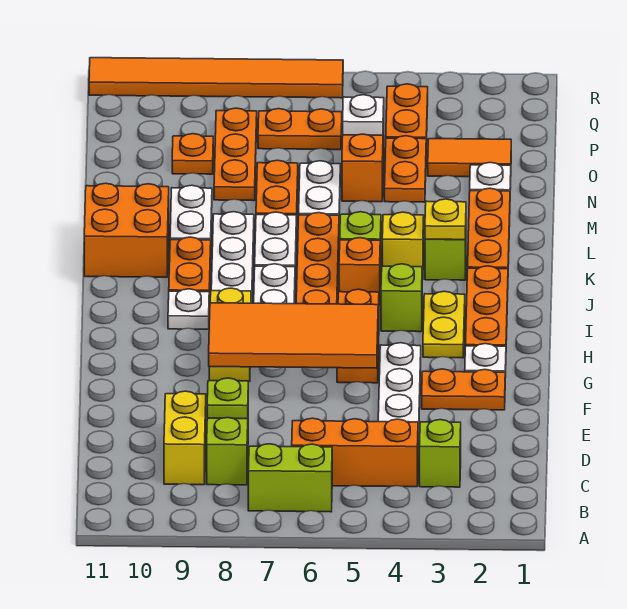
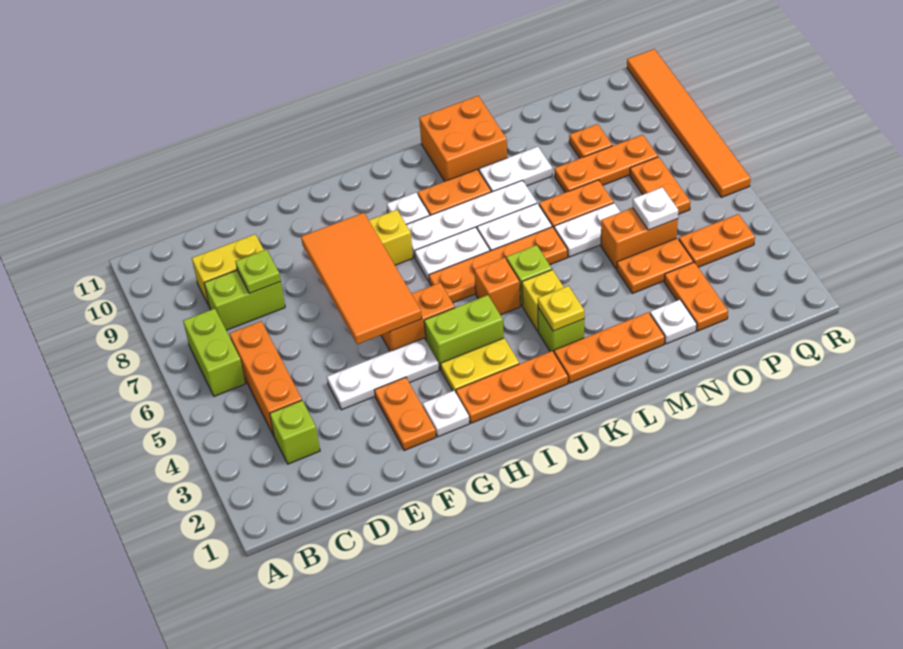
lime brick I4 level 1 -> lime brick H4:I4 level 1
orange tile O2:O3 level 1 -> orange plate O2:O3 level 1

